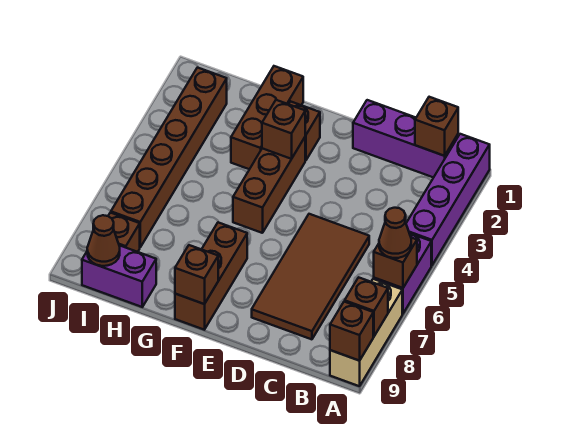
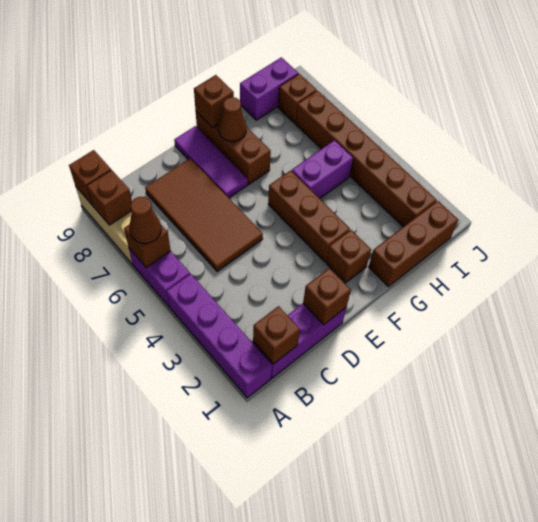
none -> purple tile E7:E9 level 1
brown brick F3 level 2 -> brown brick D1 level 2
brown brick G1:G3 level 1 -> brown brick G1:I1 level 1
none -> purple brick G5:H5 level 1
brown cone I9 level 2 -> brown cone F8 level 2

